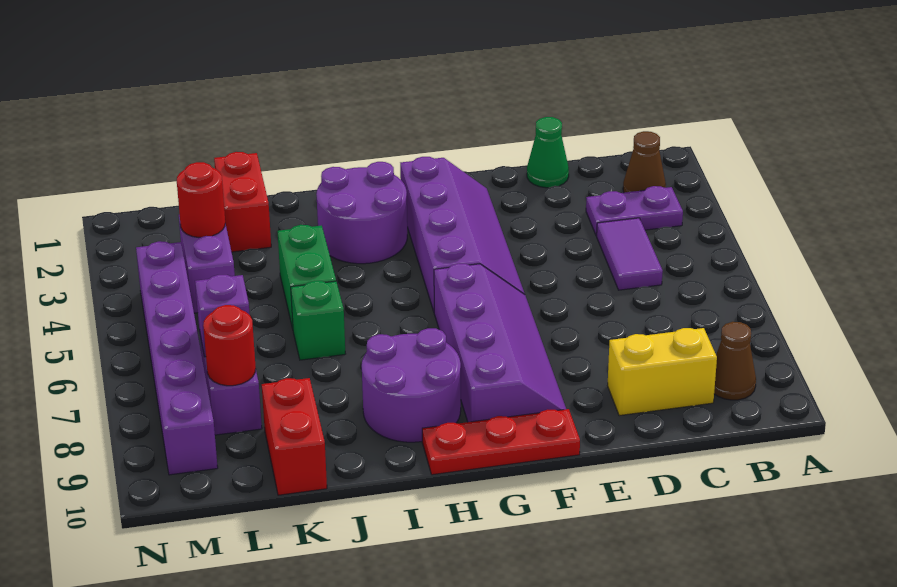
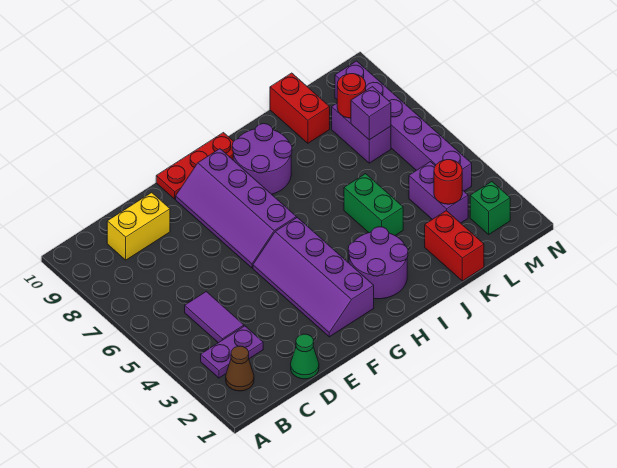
brown cone B9 level 1 -> none
green brick J6 level 1 -> green brick M2 level 1

